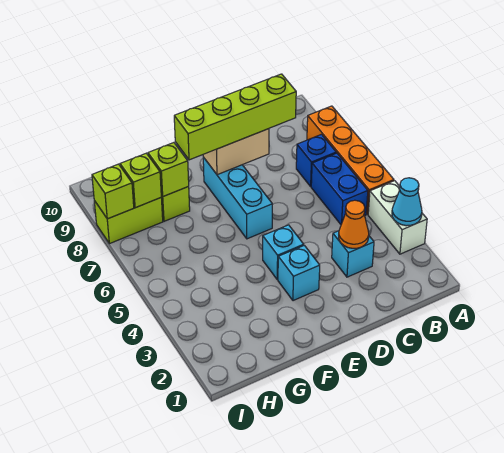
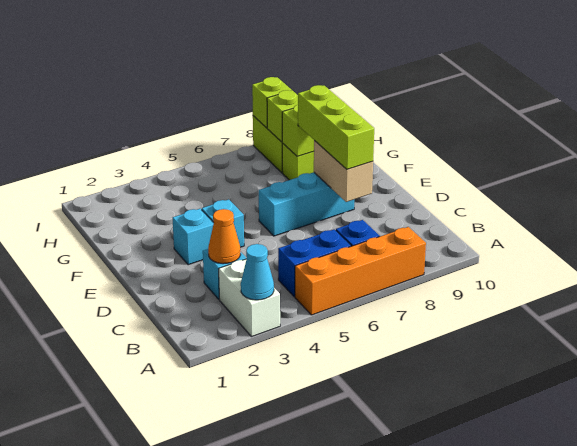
white brick A3:A4 level 1 -> white brick A3:B3 level 1
lime brick C8:F8 level 3 -> lime brick D8:F8 level 3

